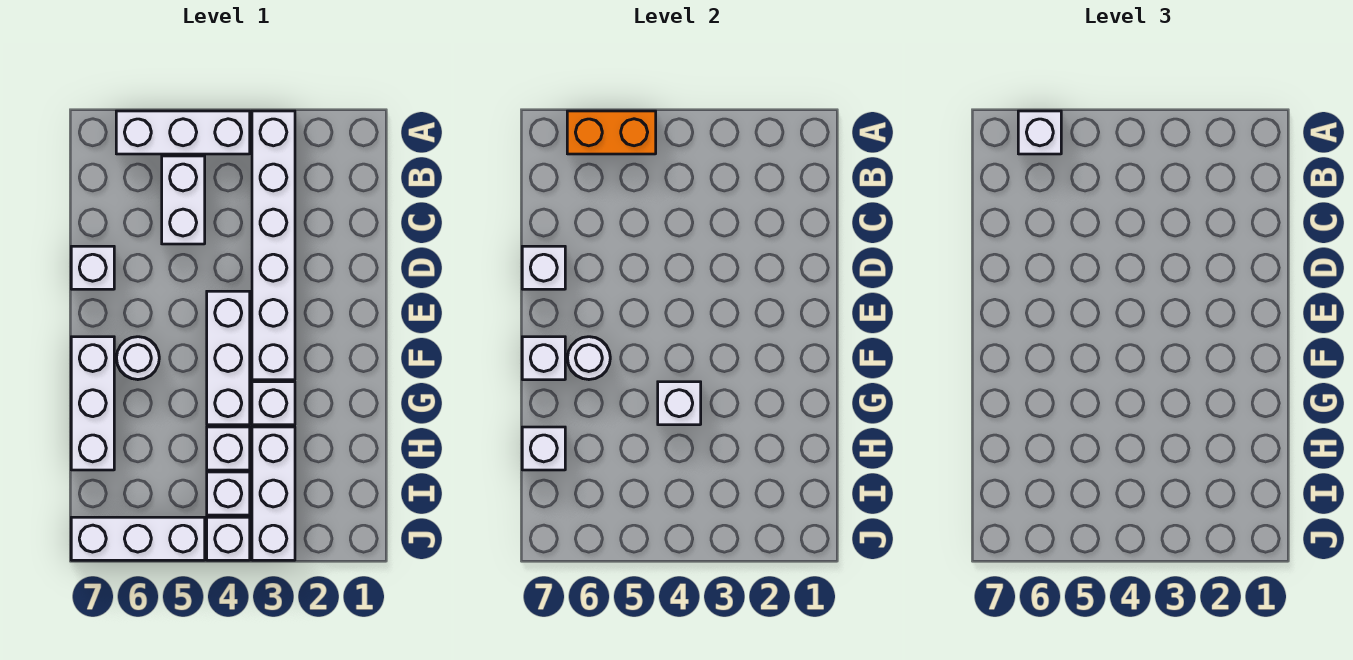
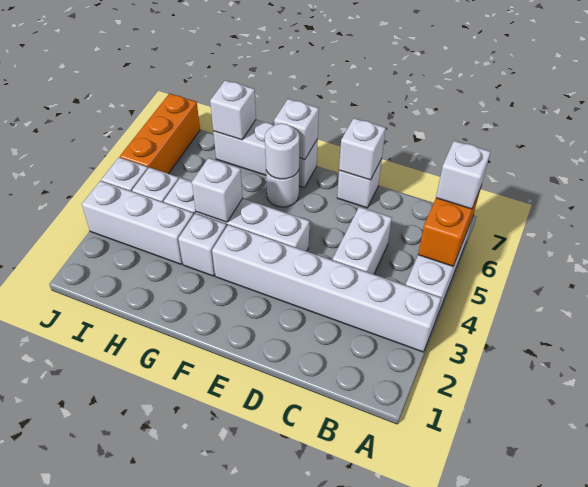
white brick B5:C5 level 1 -> white brick C4:C5 level 1
white brick J5:J7 level 1 -> orange brick J5:J7 level 1

